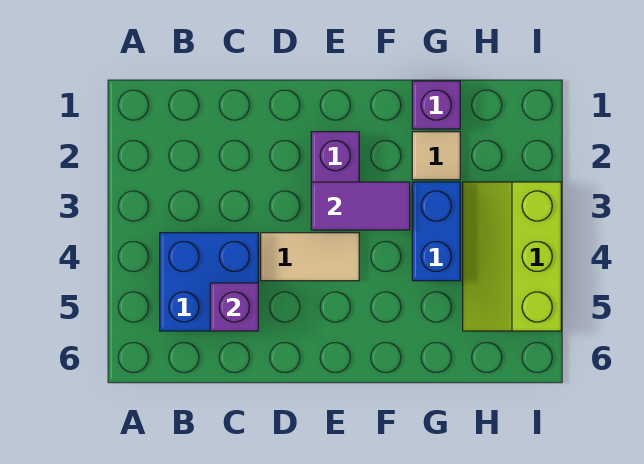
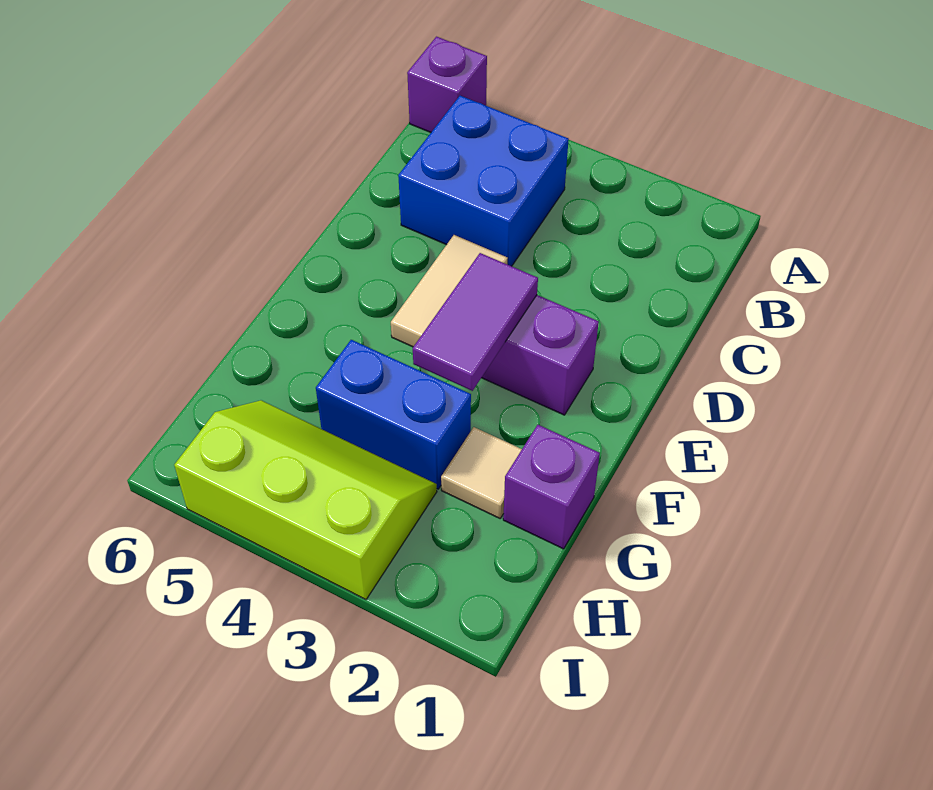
purple brick C5 level 2 -> purple brick A6 level 1

